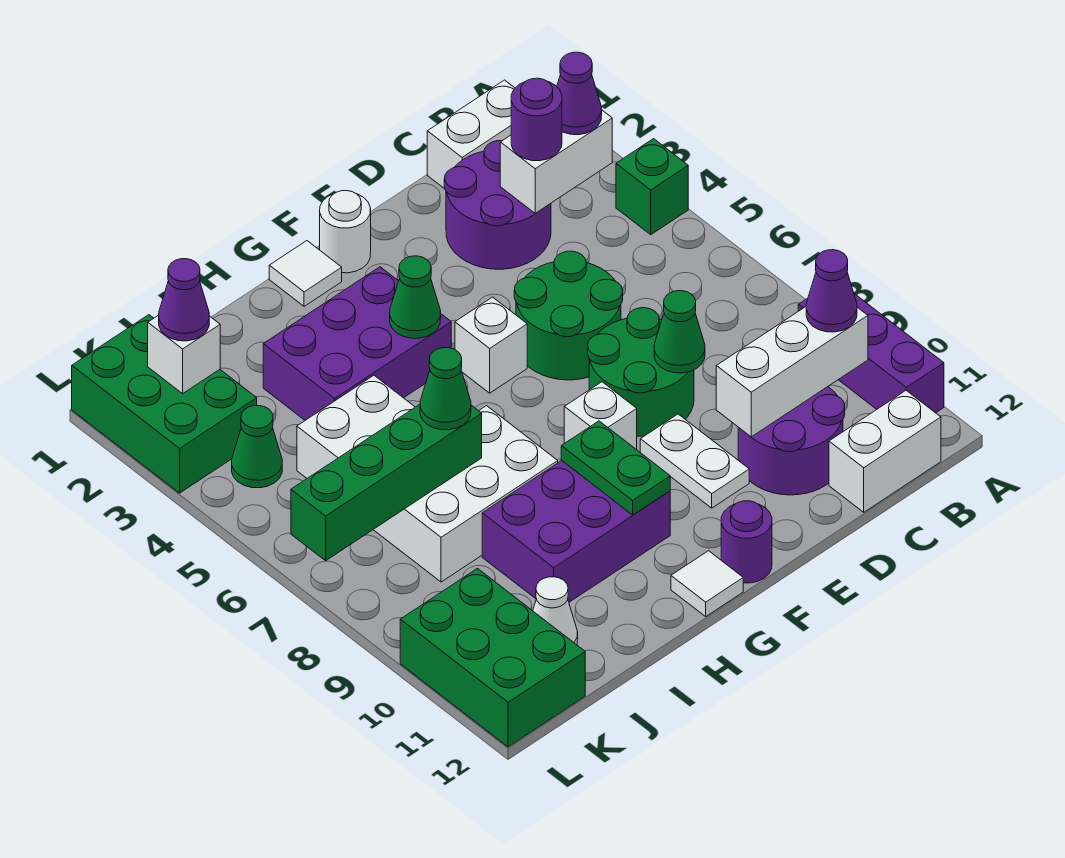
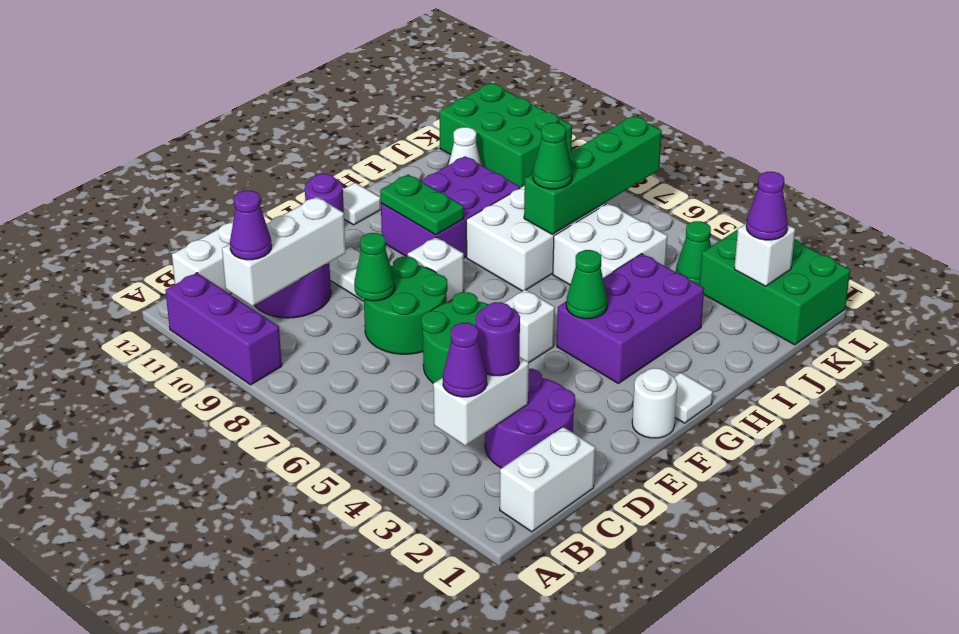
green brick A4 level 1 -> none

